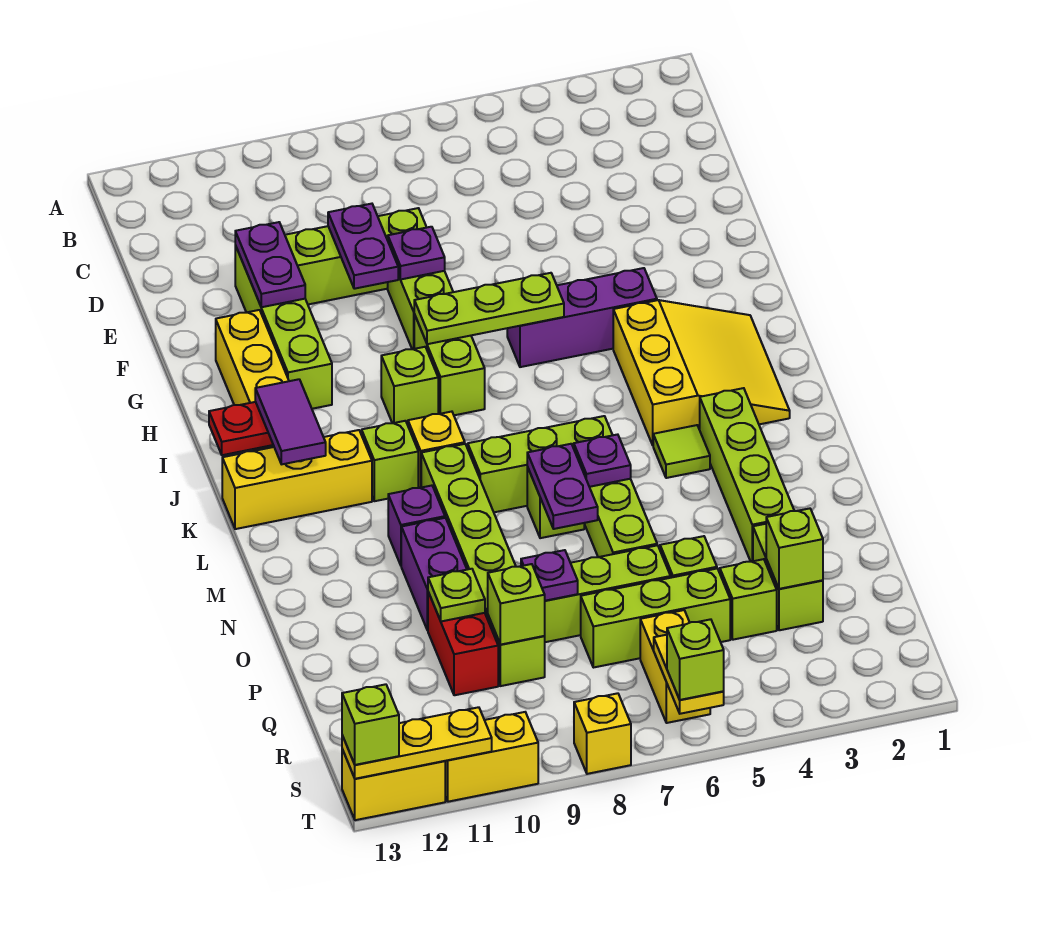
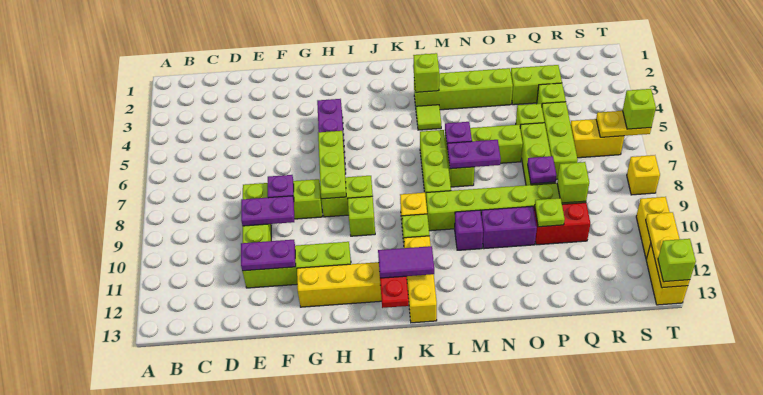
yellow slope I2:K4 level 1 top 4 -> none
lime brick Q3 level 2 -> lime brick L3 level 2

